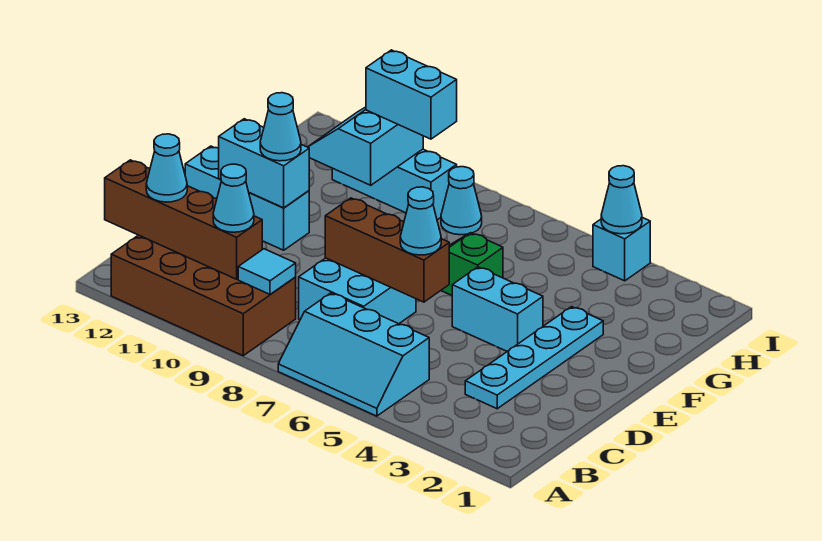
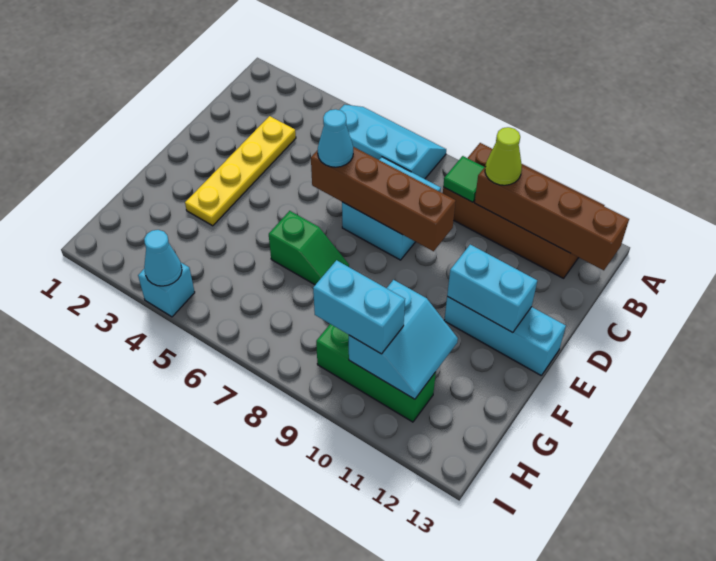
cyan tile B9 level 2 -> green tile B9 level 2
cyan cone B10 level 3 -> lime cone B10 level 3
cyan cone B12 level 3 -> none
cyan plate C3:F3 level 1 -> yellow plate C3:F3 level 1
brown brick D6:D8 level 2 -> brown brick D6:D9 level 2
cyan brick E4:E5 level 1 -> none
cyan cone E11 level 3 -> none
cyan cone H8 level 1 -> none
cyan brick H9:H11 level 1 -> green brick H9:H11 level 1

